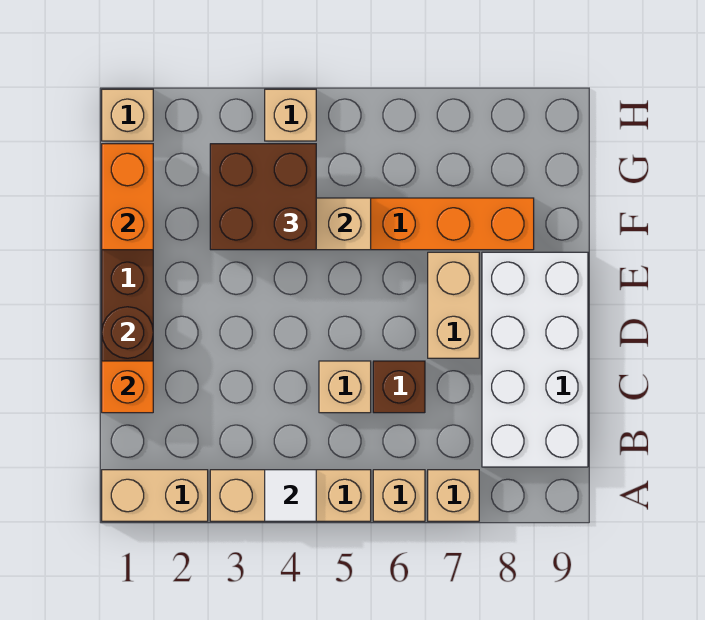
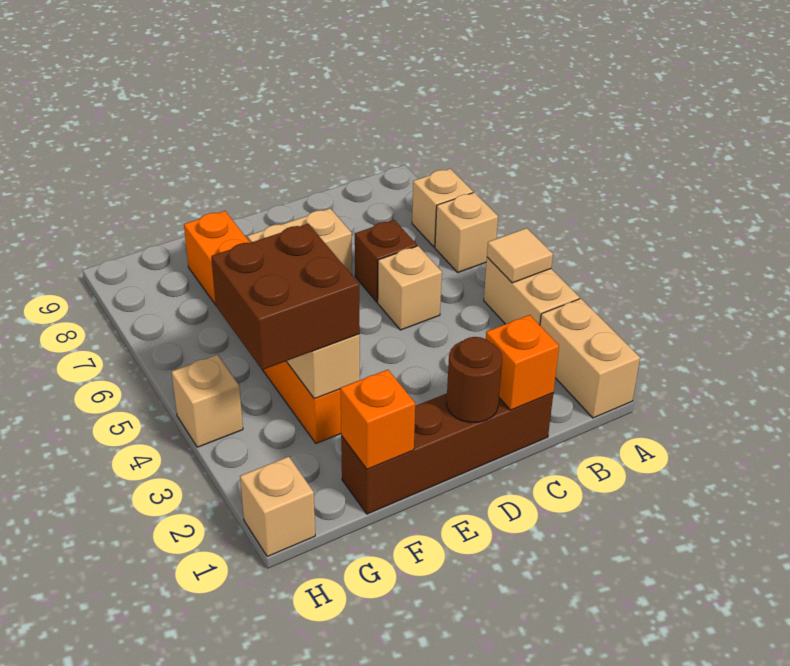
tan brick A3:A5 level 1 -> tan brick A3:A4 level 1
white tile A4 level 2 -> tan tile A4 level 2
white brick B8:E9 level 1 -> none
orange brick F1:G1 level 2 -> orange brick F1 level 2

